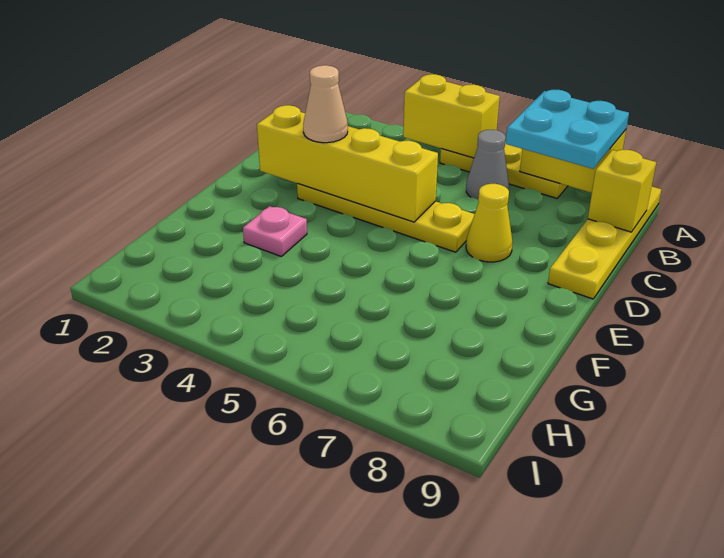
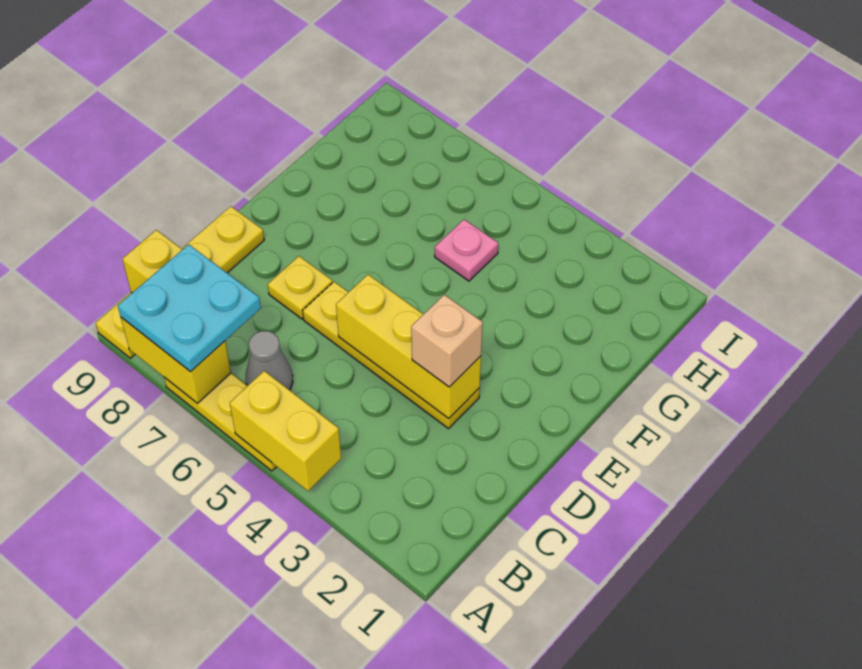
yellow brick D2:D5 level 2 -> yellow brick D3:D5 level 2
tan cone D3 level 3 -> tan brick D3 level 3
yellow cone D7 level 1 -> yellow plate D7 level 1
pink plate F3 level 1 -> pink plate G5 level 1

